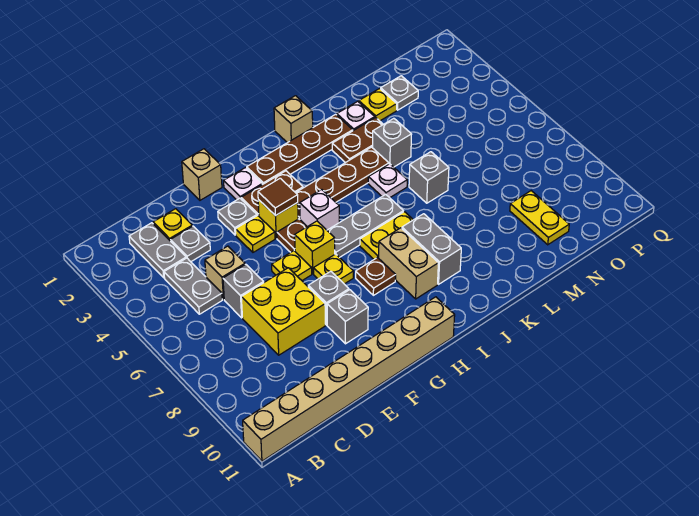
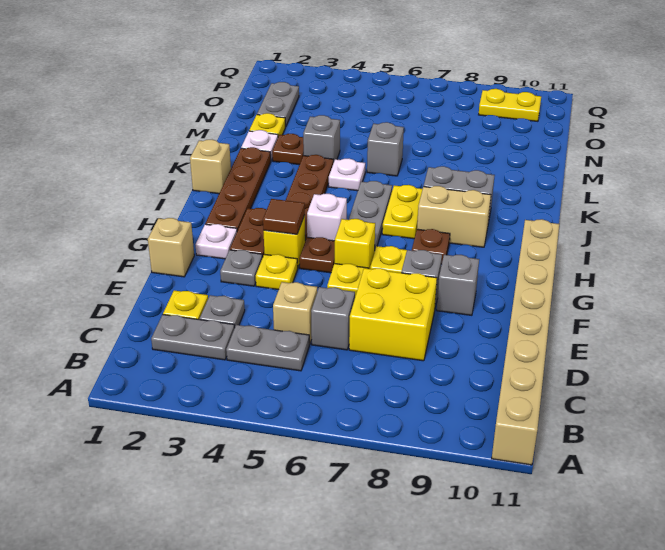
brown plate K3:L3 level 1 -> brown plate L3 level 1
grey plate N2 level 1 -> grey plate N2:O2 level 1
yellow plate N9:N10 level 1 -> yellow plate P9:P10 level 1

